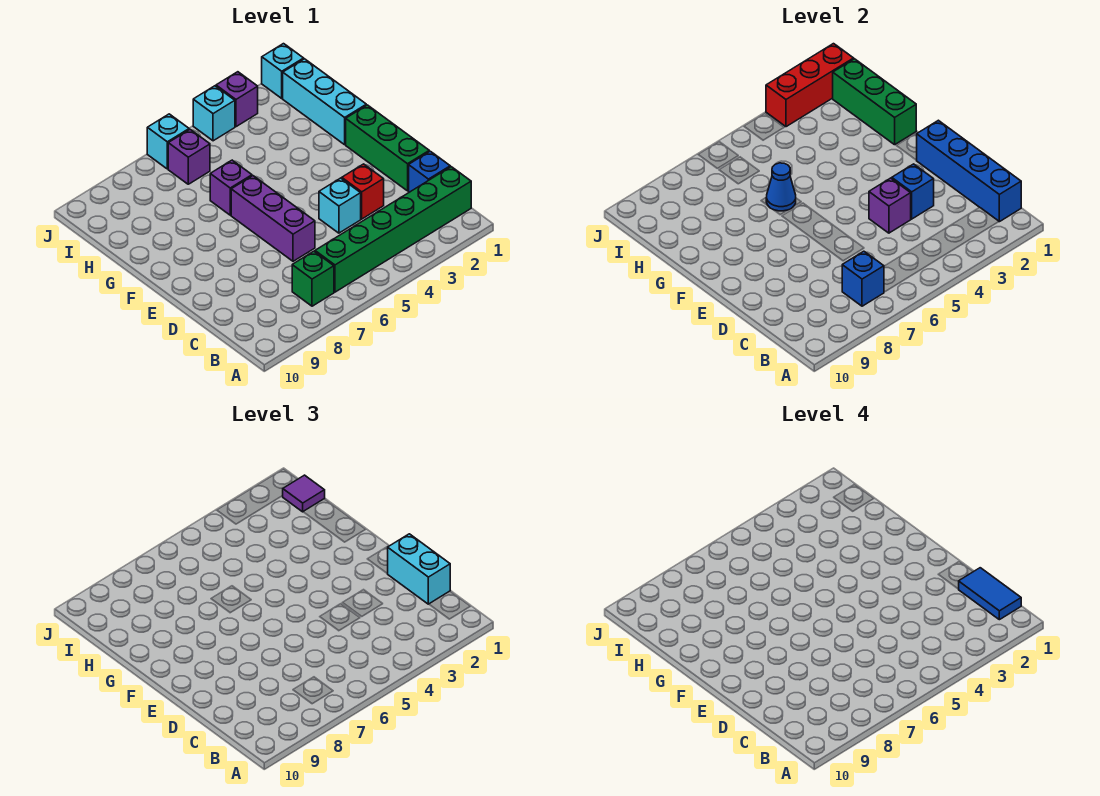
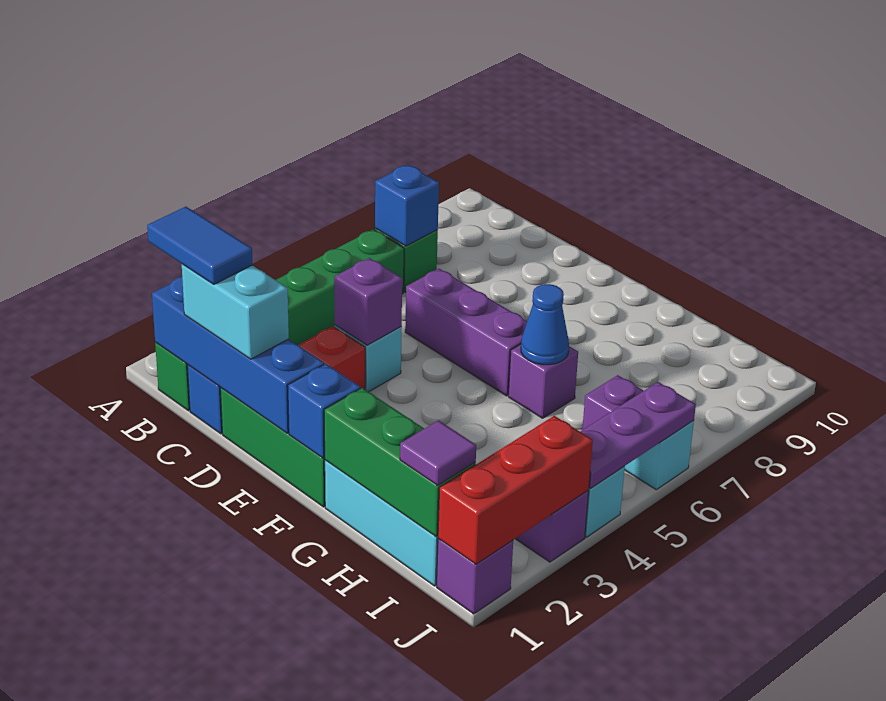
blue brick D3 level 2 -> blue brick F1 level 2
cyan brick J1 level 1 -> purple brick J1 level 1
none -> purple plate J4:J6 level 2

